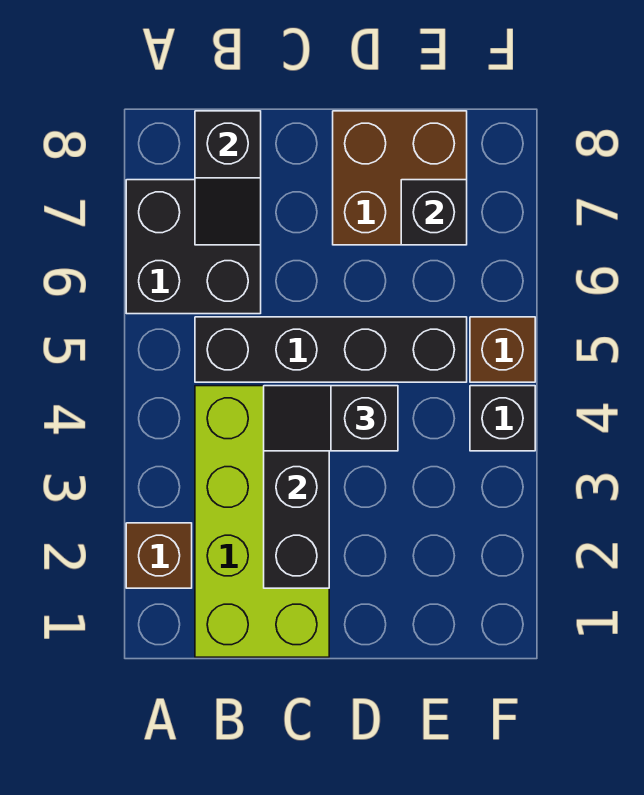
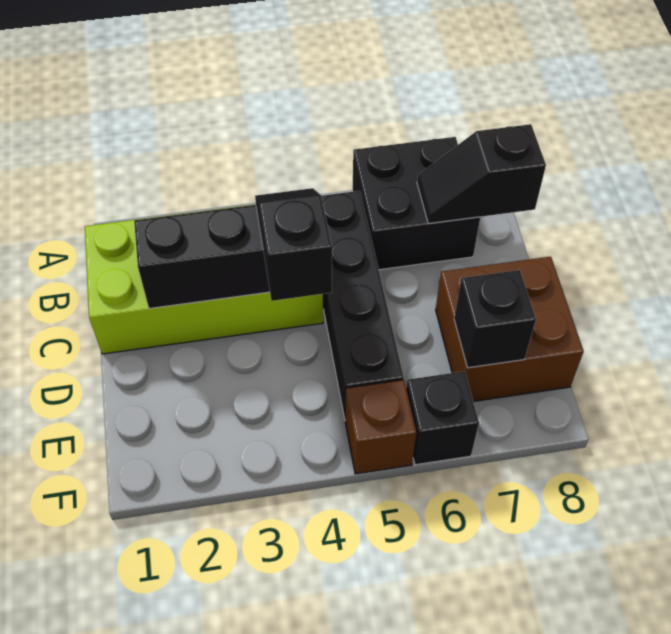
brown brick A2 level 1 -> none
black brick F4 level 1 -> black brick F6 level 1

